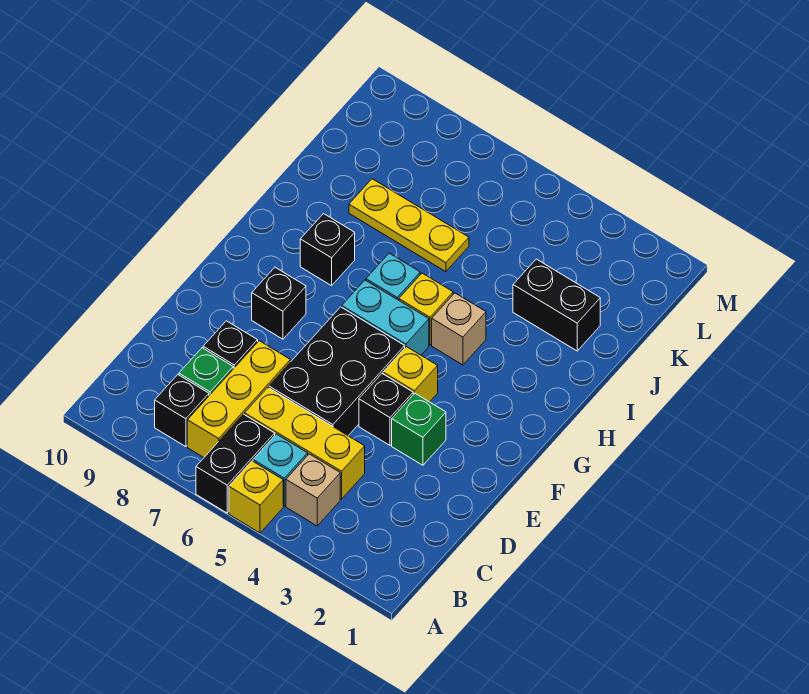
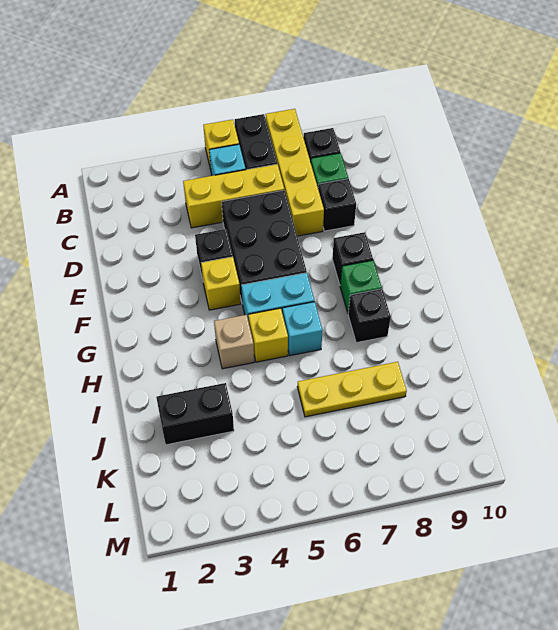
tan brick B4 level 1 -> none
yellow brick B7:D7 level 1 -> yellow brick A7:D7 level 1
green brick E3 level 1 -> green brick G8 level 1

